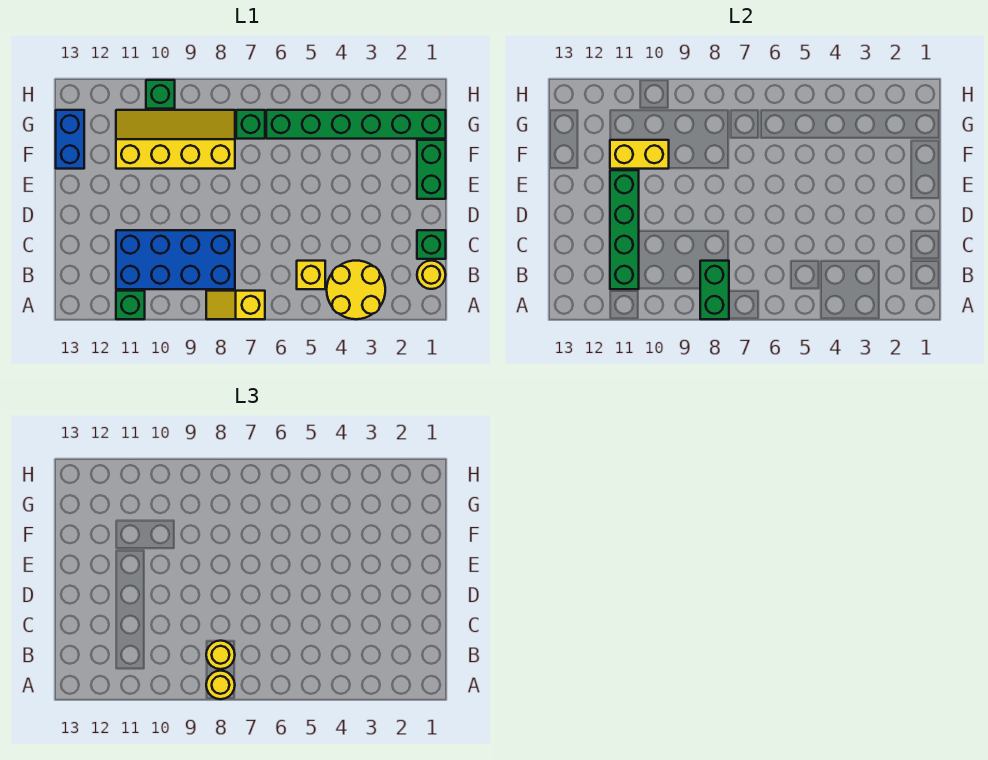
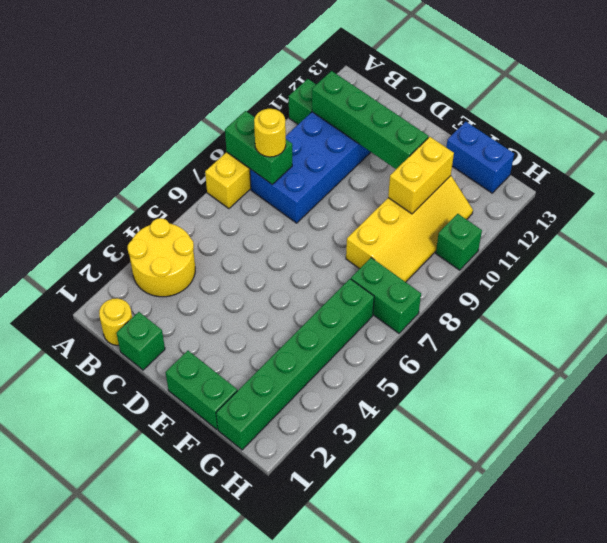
yellow round brick A8 level 3 -> none
yellow brick B5 level 1 -> none
green brick G7 level 1 -> green brick G7:H7 level 1

